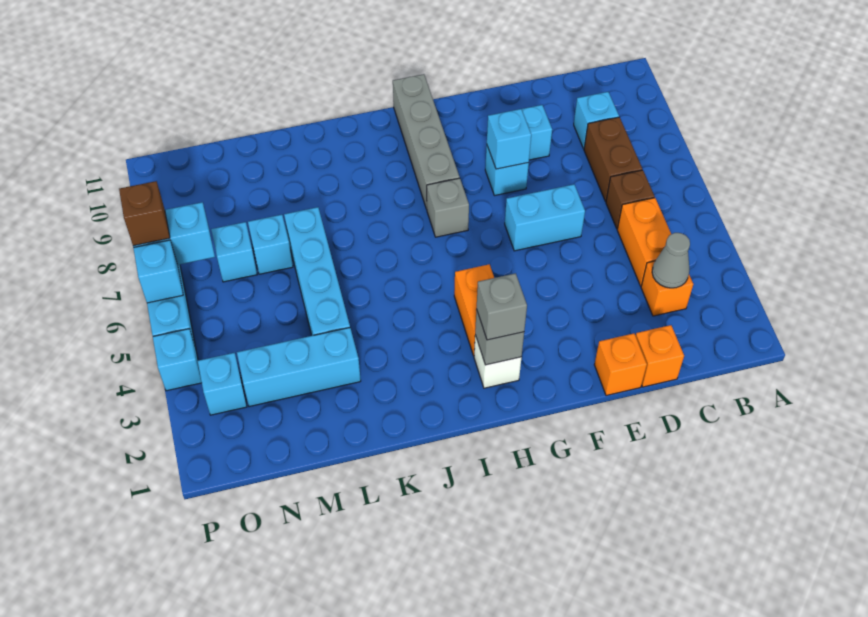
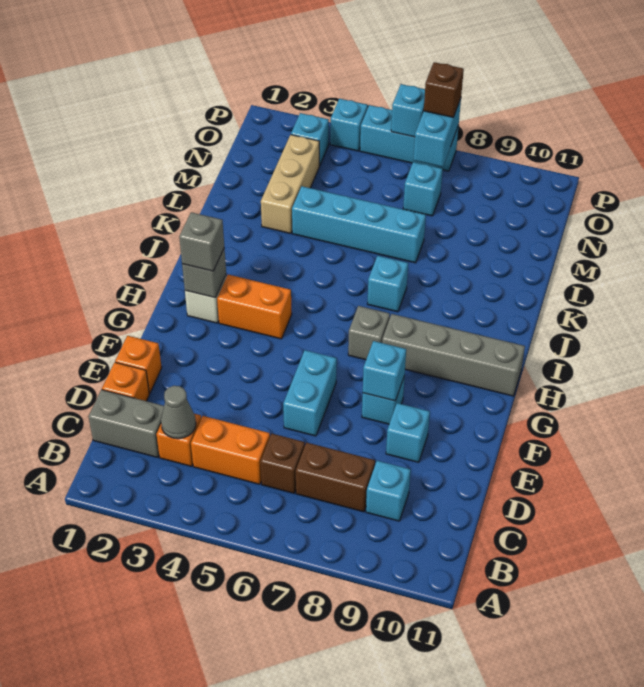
none -> grey brick C1:C2 level 1
cyan brick L3:N3 level 1 -> tan brick L3:N3 level 1
cyan brick M7 level 1 -> cyan brick J7 level 1

